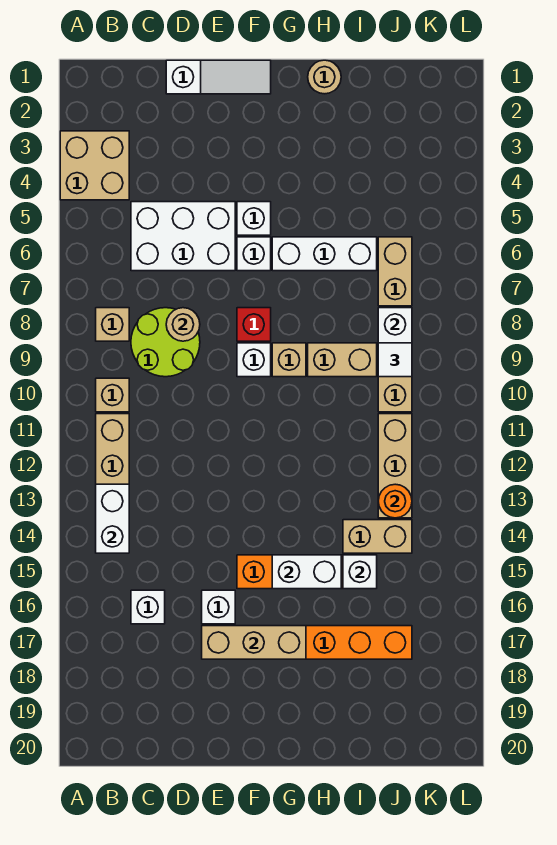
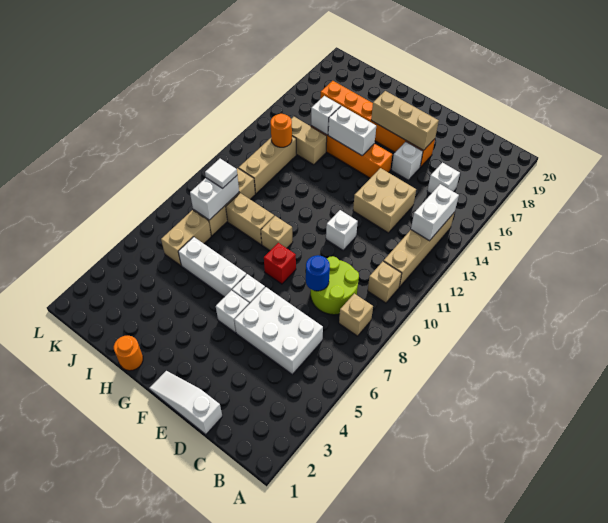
tan brick A3:B4 level 1 -> tan brick D13:E14 level 1
tan round brick D8 level 2 -> blue round brick D8 level 2
white brick F9 level 1 -> white brick E11 level 1
tan round brick H1 level 1 -> orange round brick H1 level 1

